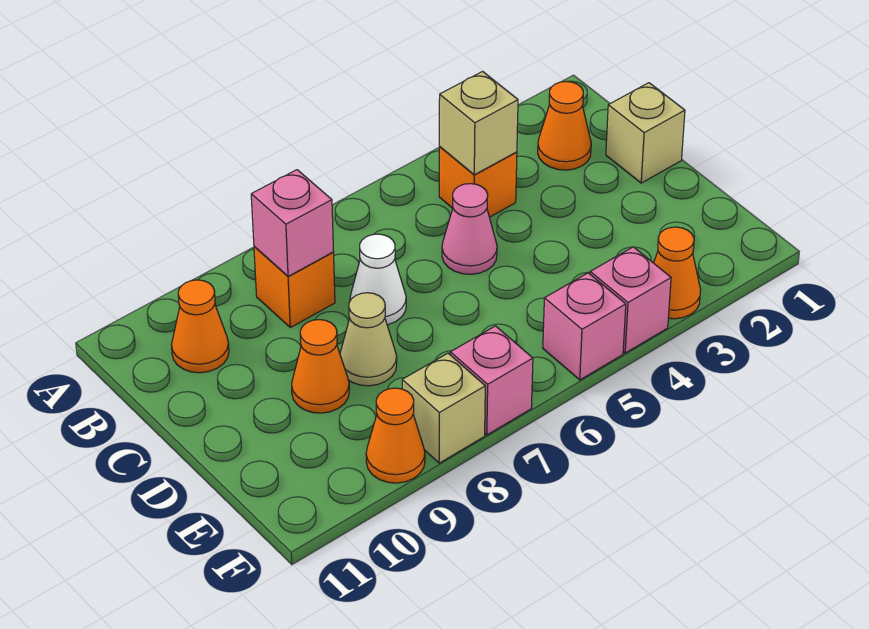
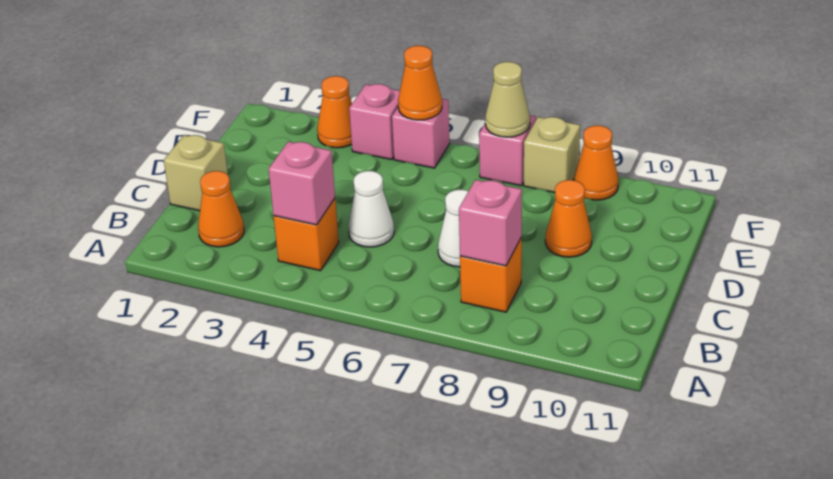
tan brick B4 level 2 -> pink brick B4 level 2
orange cone B10 level 1 -> orange cone F5 level 2
pink cone C5 level 1 -> white cone C5 level 1
tan cone D8 level 1 -> tan cone F7 level 2

